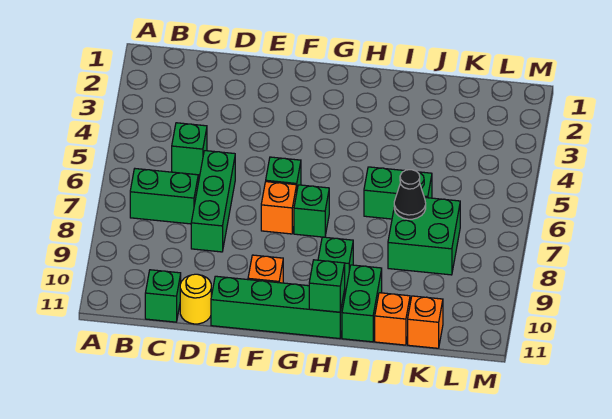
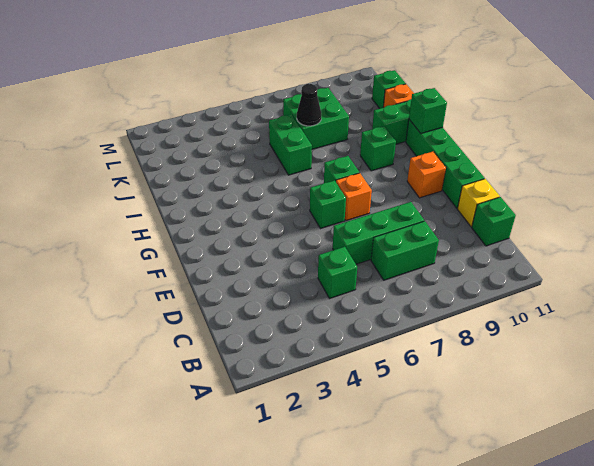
green brick B7:C7 level 1 -> green brick C7:C8 level 1
yellow round brick D11 level 1 -> yellow brick D11 level 1
orange brick K11 level 1 -> green brick K11 level 1

